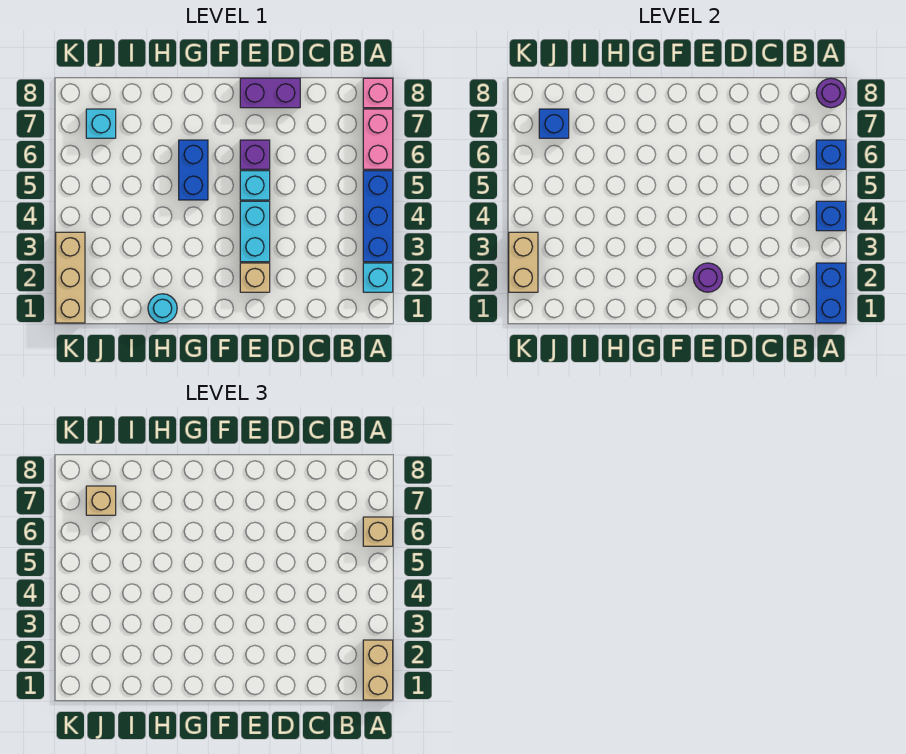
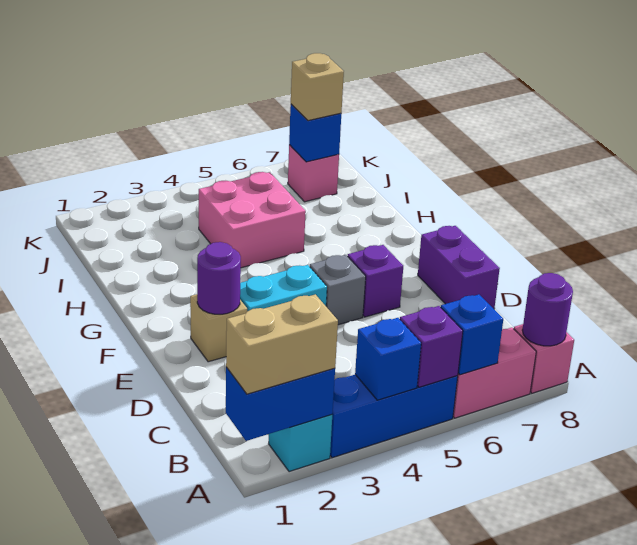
none -> purple brick A5 level 2
tan brick A6 level 3 -> none
cyan brick E5 level 1 -> grey brick E5 level 1
blue brick G5:G6 level 1 -> none
cyan round brick H1 level 1 -> none
none -> pink brick H4:I5 level 1
cyan brick J7 level 1 -> pink brick J7 level 1
tan brick K1:K3 level 1 -> none
tan brick K2:K3 level 2 -> none

